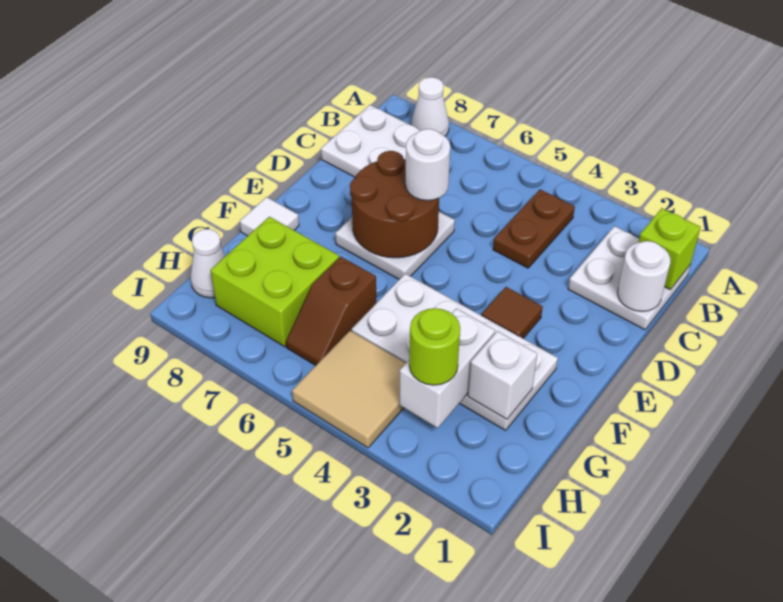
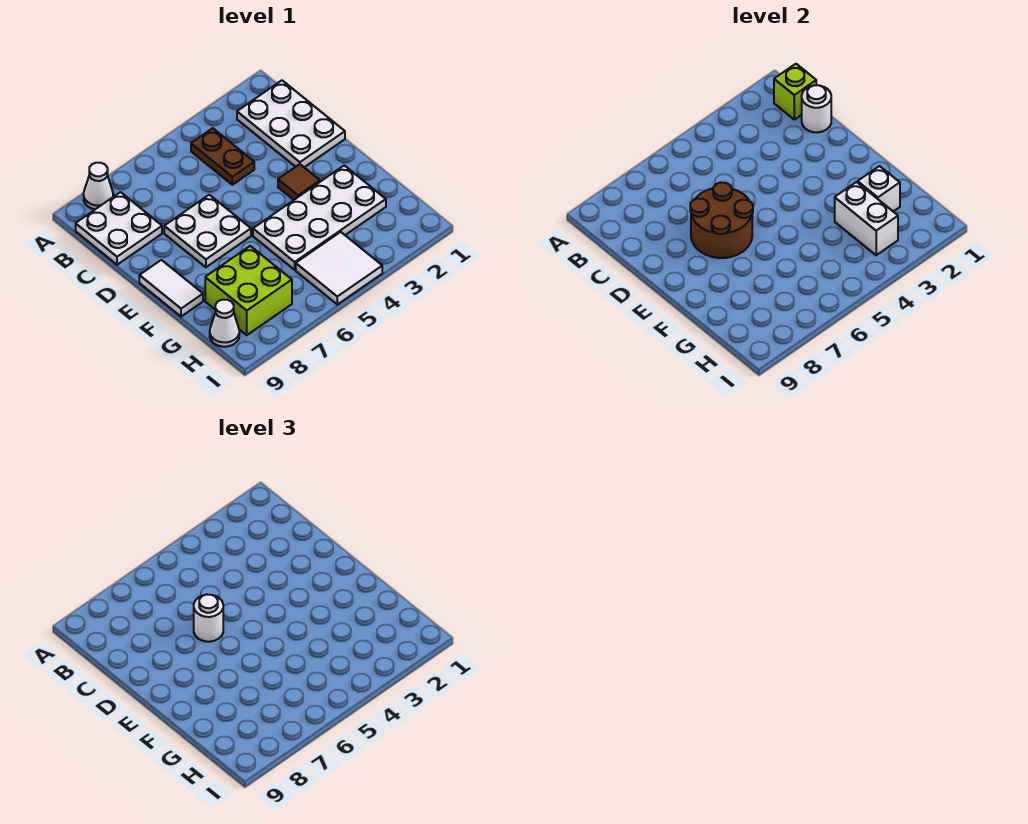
white plate B1:C2 level 1 -> white plate B1:D2 level 1
white tile F9 level 1 -> white tile E9:F9 level 1
brown slope G6:H6 level 1 top G -> none
lime round brick H3 level 3 -> none
tan tile H4:I5 level 1 -> white tile H4:I5 level 1

